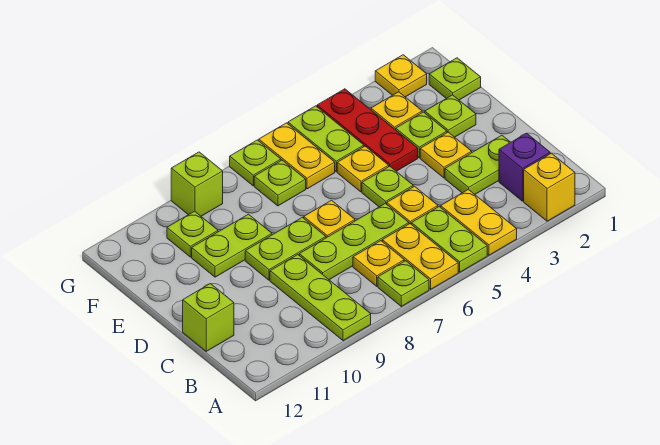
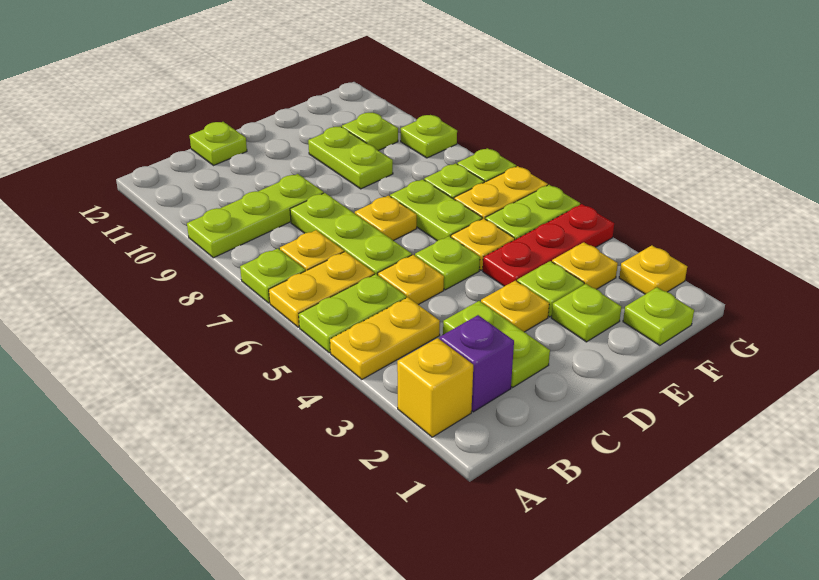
lime brick C12 level 1 -> lime plate C12 level 1
lime plate D8:D9 level 1 -> lime plate E6:E7 level 1
lime brick G9 level 1 -> lime plate G9 level 1

